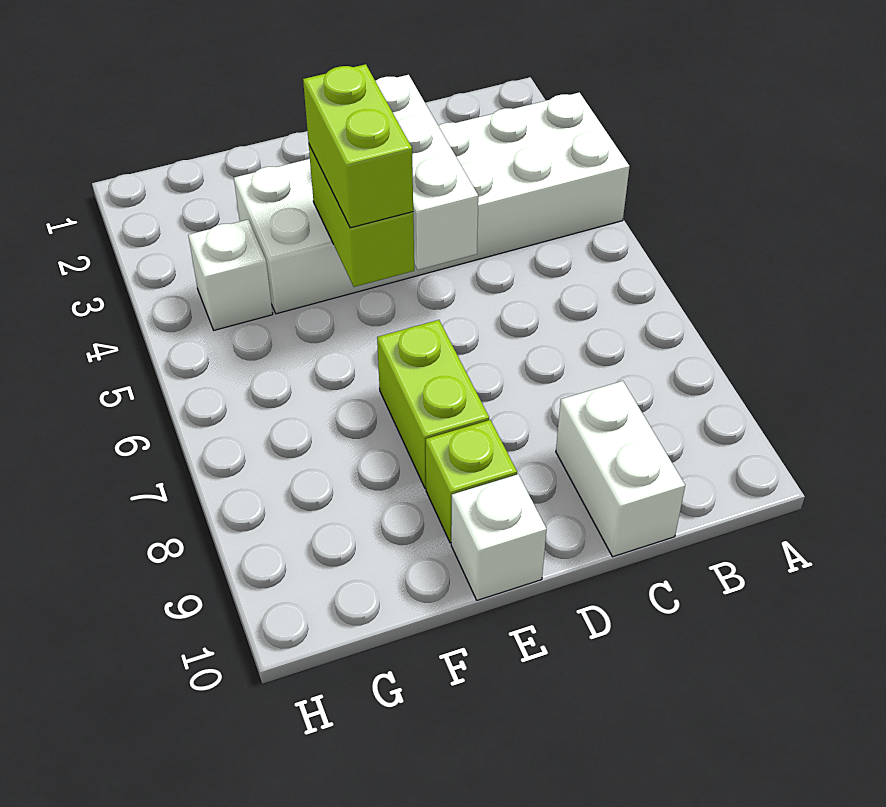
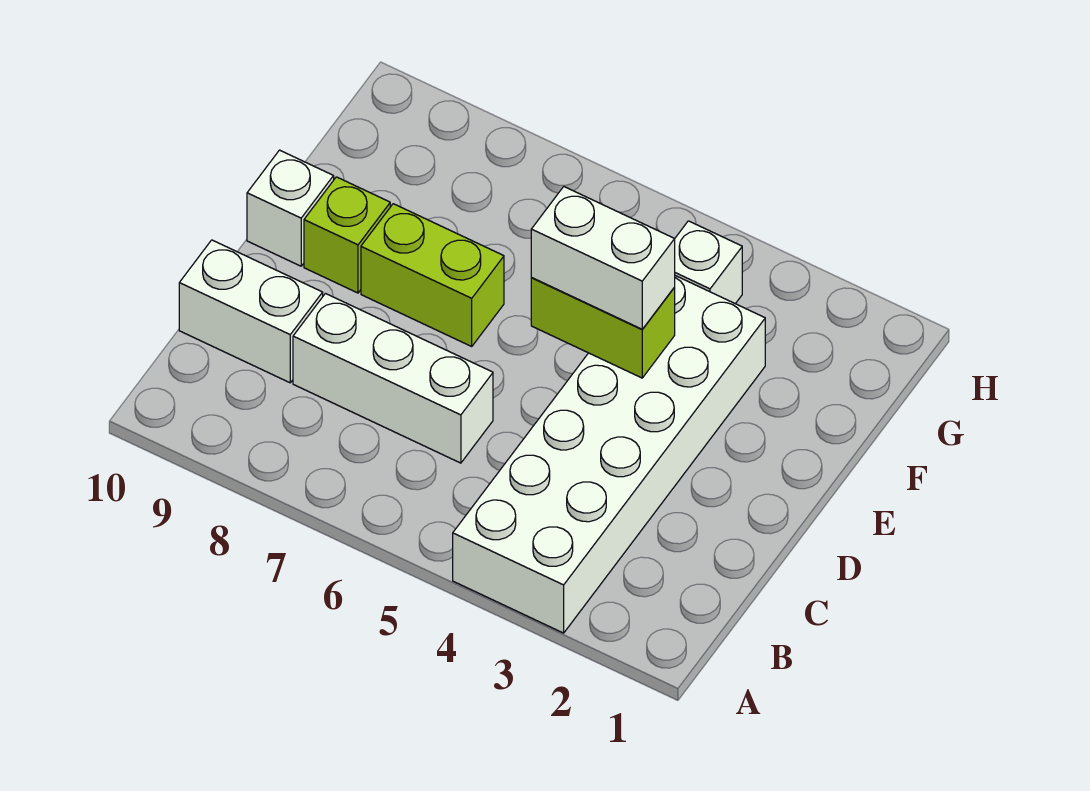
white brick D3:D5 level 2 -> white brick C6:C8 level 1
lime brick E4:E5 level 3 -> white brick E4:E5 level 3

